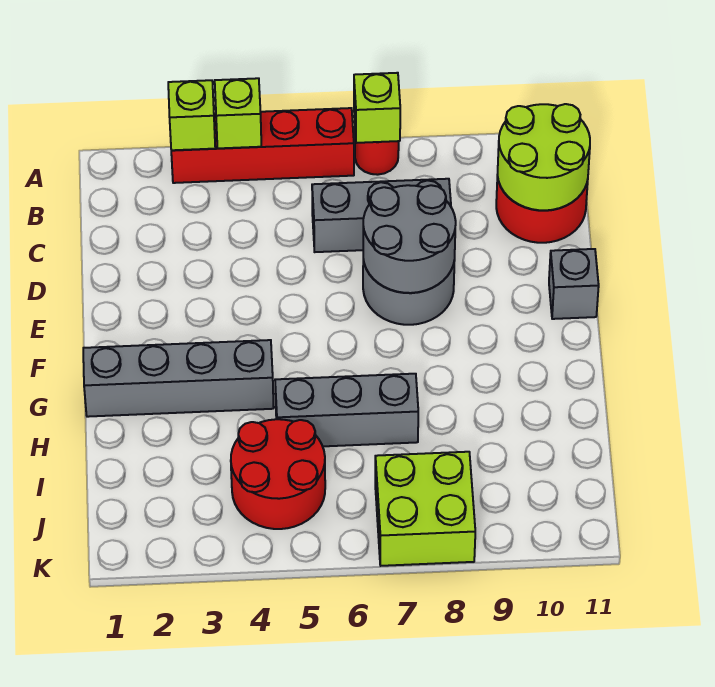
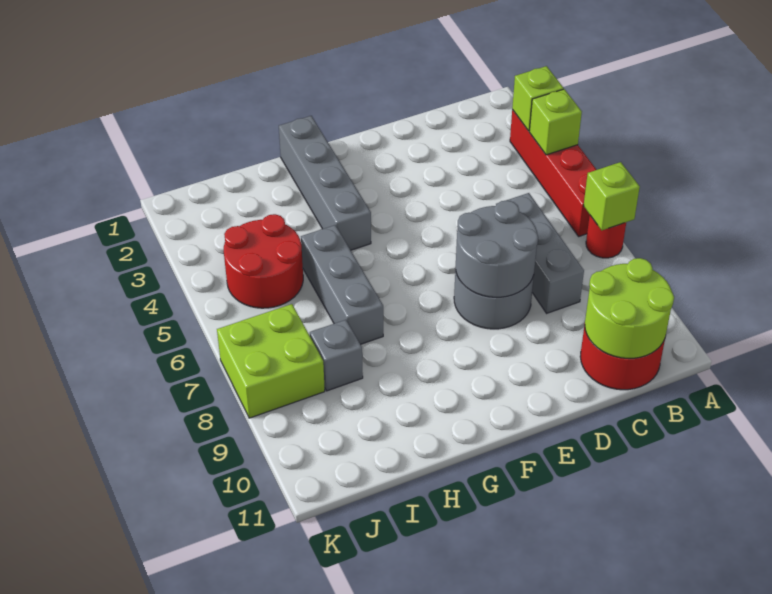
grey brick E11 level 1 -> grey brick I8 level 1

